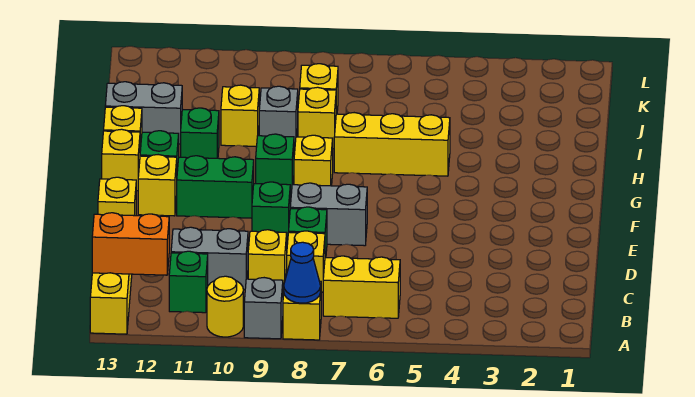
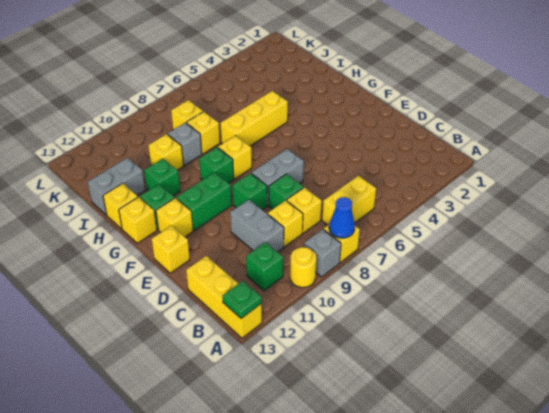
none -> green plate A13 level 2
orange brick B12:B13 level 2 -> none
grey brick C10:C11 level 1 -> grey brick C10:D10 level 1

